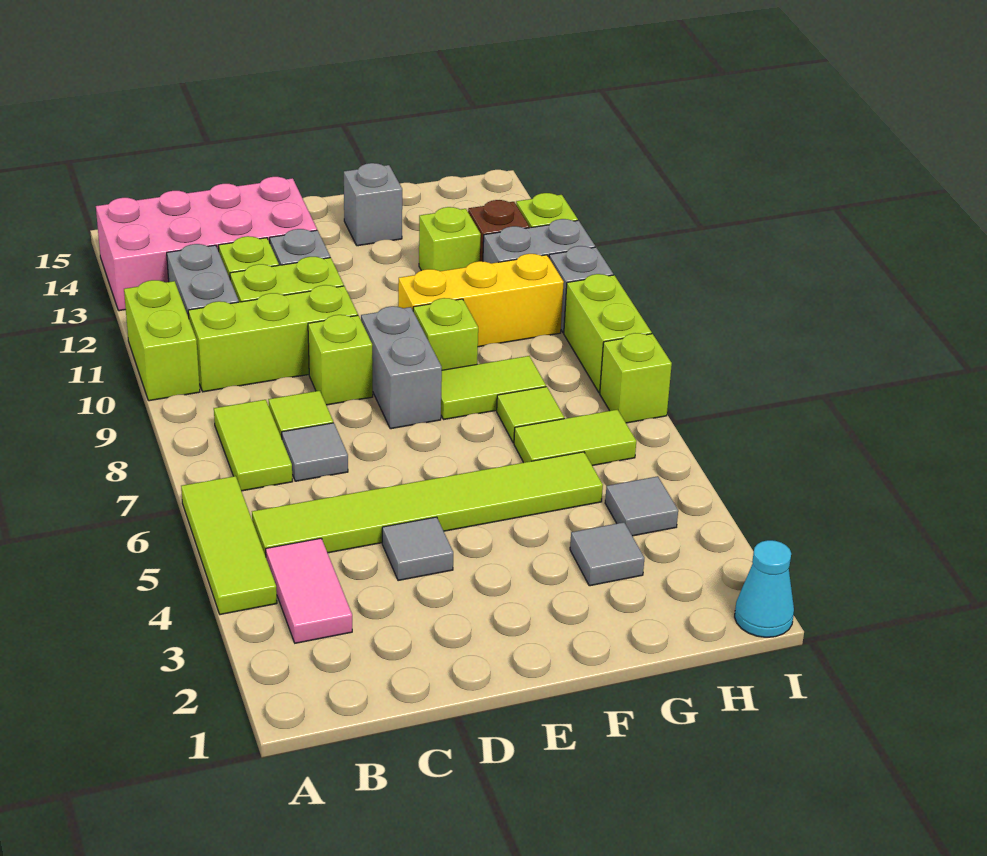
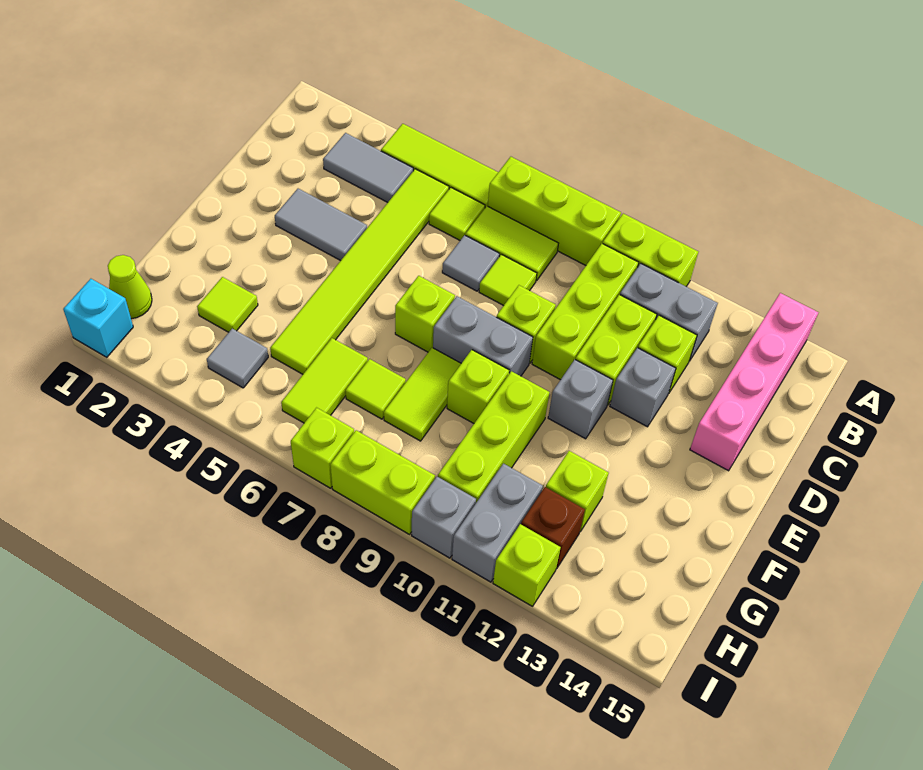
none -> lime brick A7:A9 level 1
pink brick A13:D14 level 1 -> pink brick A14:D14 level 1
pink tile B3:B4 level 1 -> grey tile B3:B4 level 1
none -> lime tile B6 level 1
grey tile D4 level 1 -> grey tile D3:D4 level 1
none -> lime brick E7 level 1
yellow brick F10:H10 level 1 -> lime brick F10:H10 level 1
grey brick F14 level 1 -> grey brick E11 level 1
grey tile G3 level 1 -> lime tile G3 level 1
none -> lime cone H1 level 1
cyan cone I1 level 1 -> cyan brick I1 level 1

